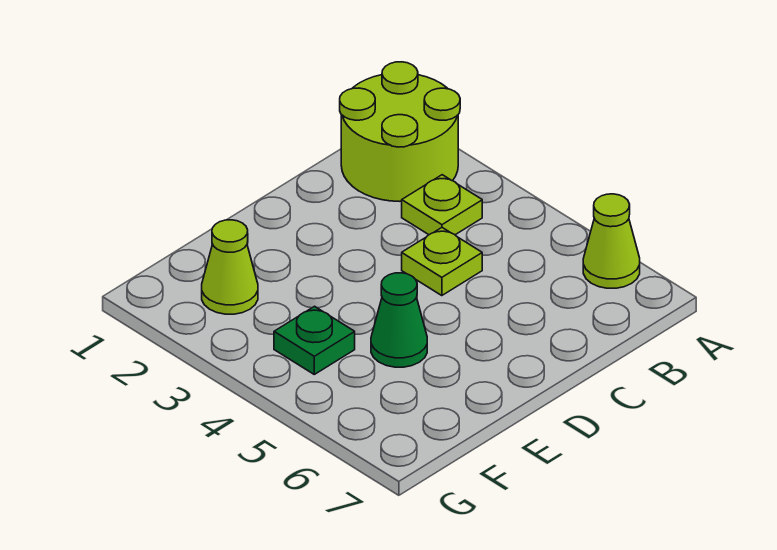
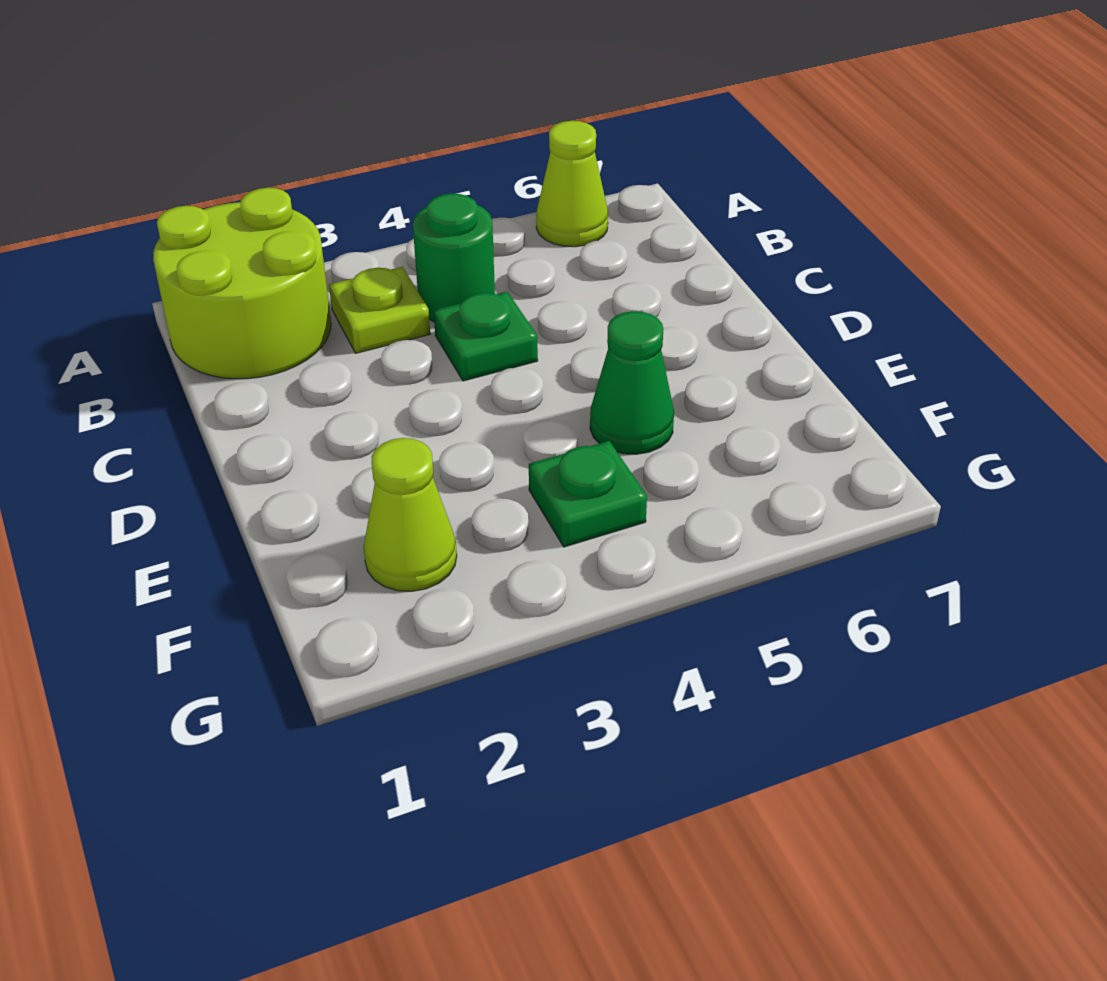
none -> green round brick B4 level 1
lime plate C4 level 1 -> green plate C4 level 1

